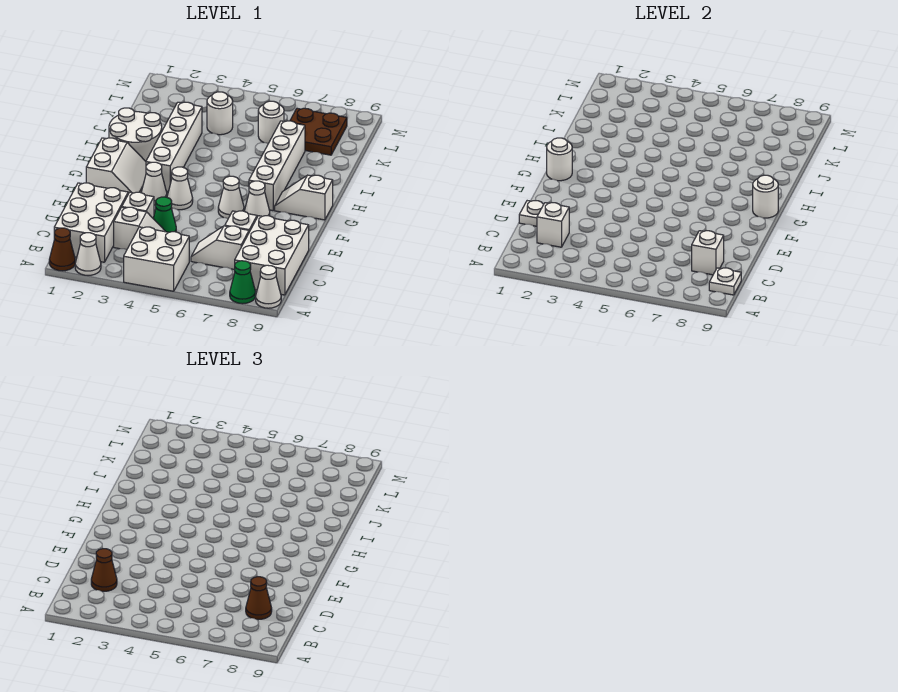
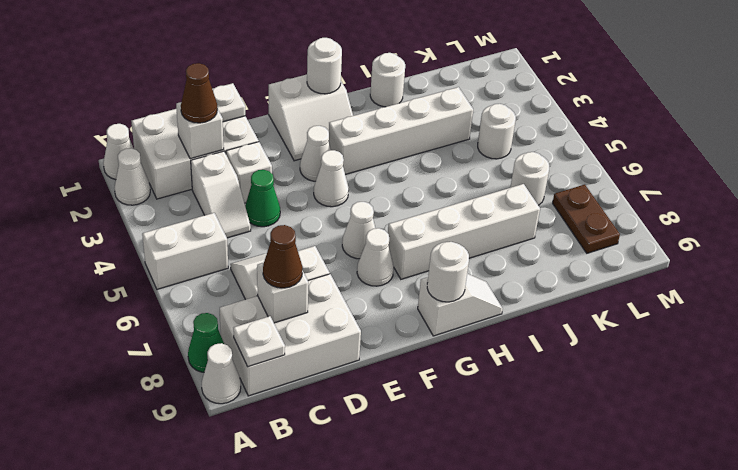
brown cone A1 level 1 -> white cone A1 level 1
white brick A4:B5 level 1 -> white brick A5:B5 level 1
white slope G8:G9 level 1 top 9 -> white slope G9:H9 level 1 top G
white round brick H1:I2 level 1 -> white round brick I1 level 1
brown plate K7:L8 level 1 -> brown plate L7:L8 level 1

